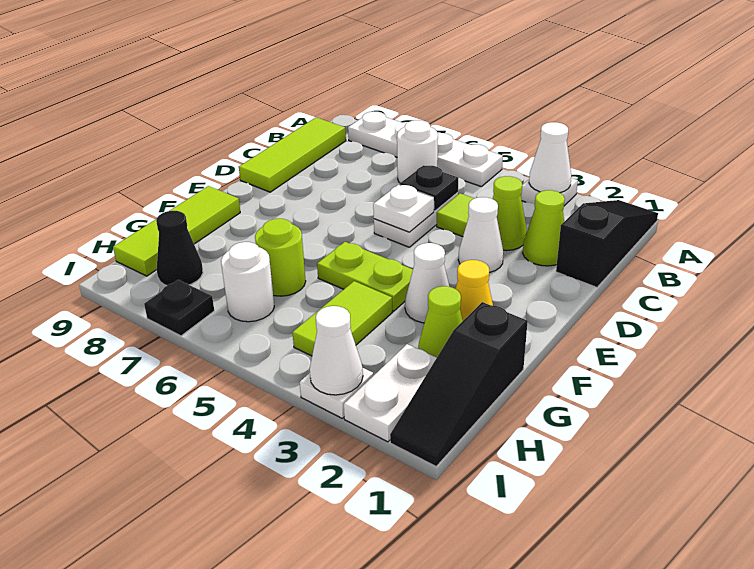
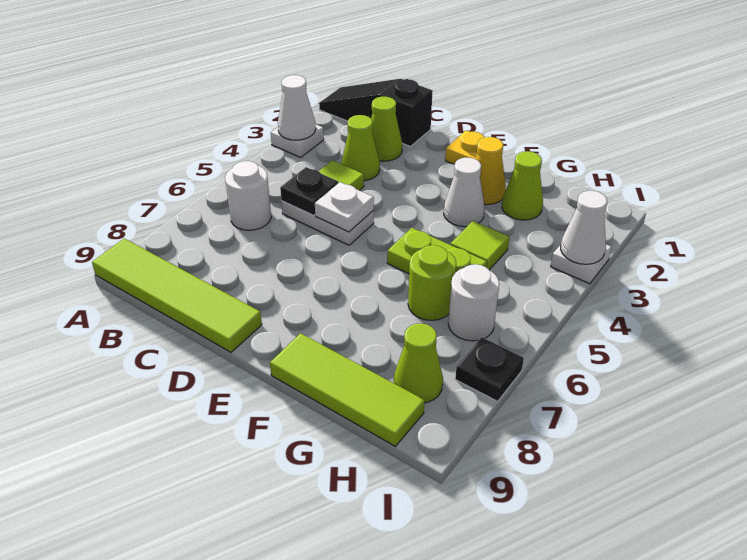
white plate A5:A8 level 1 -> none
lime tile B9:D9 level 1 -> lime tile A9:D9 level 1
white cone D3 level 1 -> none
none -> yellow plate E1 level 1
lime plate F4:F5 level 1 -> lime plate F5:G5 level 1
black slope G1:I1 level 1 top G -> none
lime tile G4:H4 level 1 -> lime tile G4 level 1
white plate H2:I2 level 1 -> none
black cone H8 level 1 -> lime cone H8 level 1

